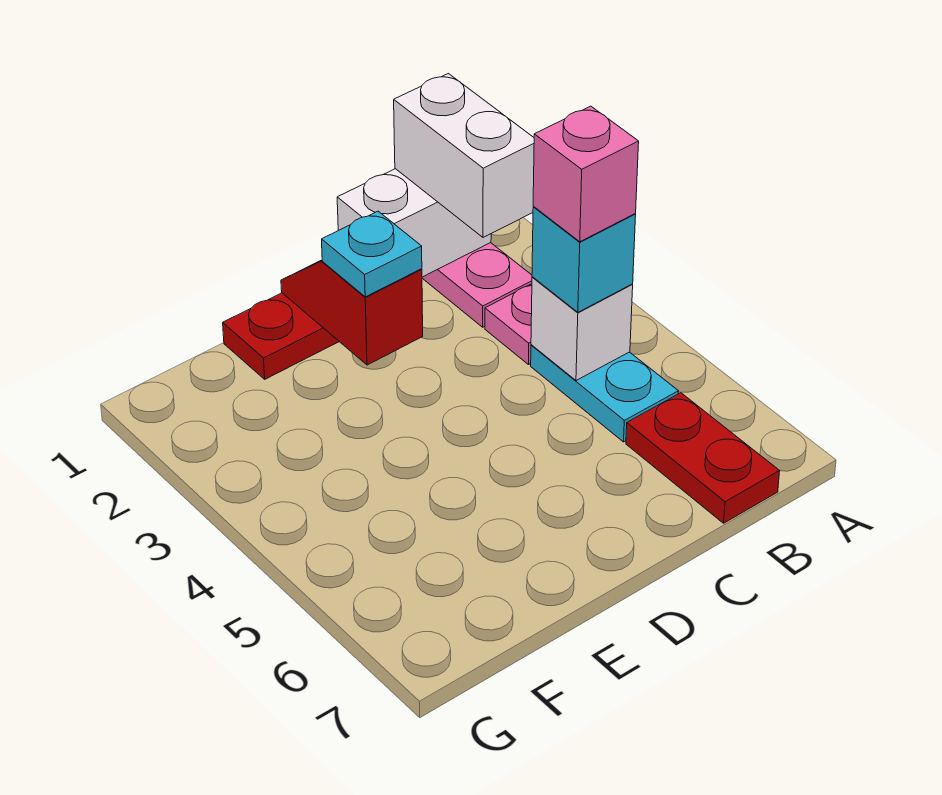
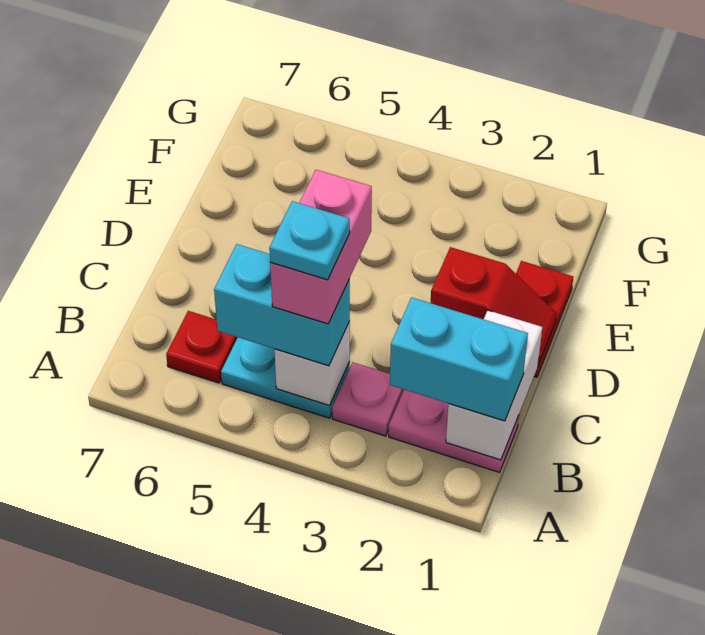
white brick B1:B2 level 3 -> cyan brick B1:B2 level 3
cyan brick B4 level 3 -> cyan brick B4:B5 level 3
pink brick B4 level 4 -> pink brick B4:C4 level 4
red plate B6:B7 level 1 -> red plate B6 level 1
cyan plate D2 level 3 -> cyan plate B4 level 5

